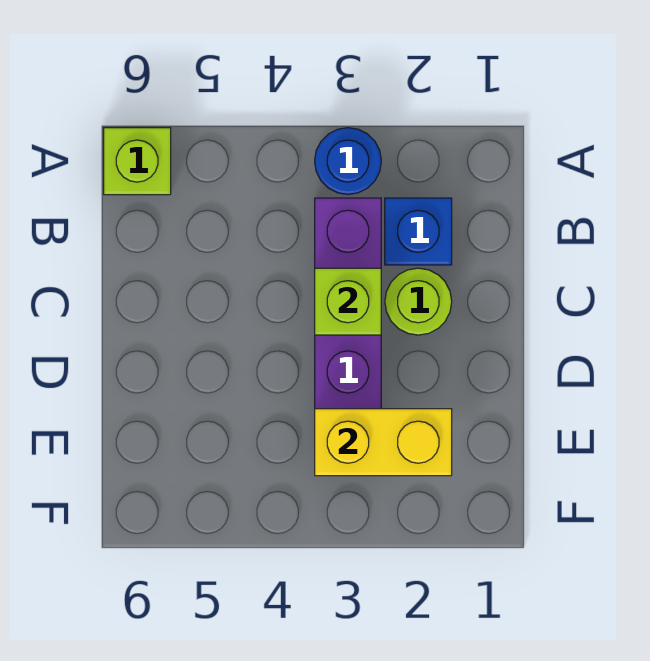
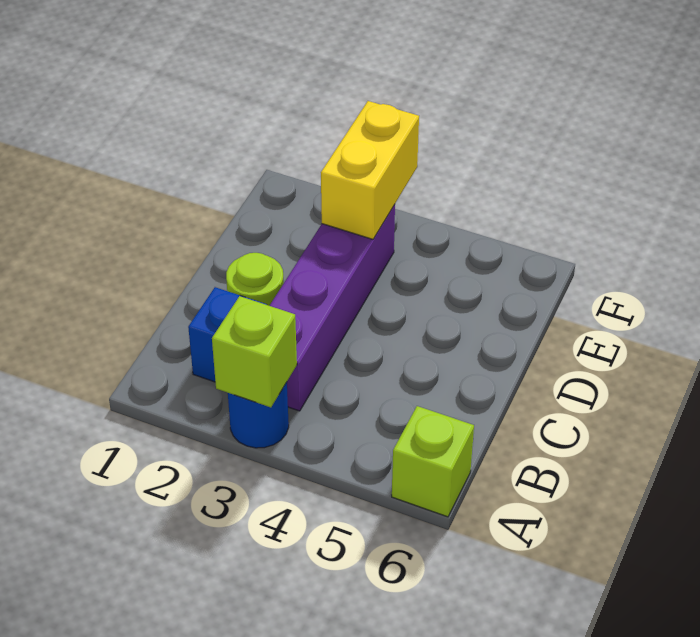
lime brick C3 level 2 -> lime brick A3 level 2
yellow brick E2:E3 level 2 -> yellow brick E3:F3 level 2

